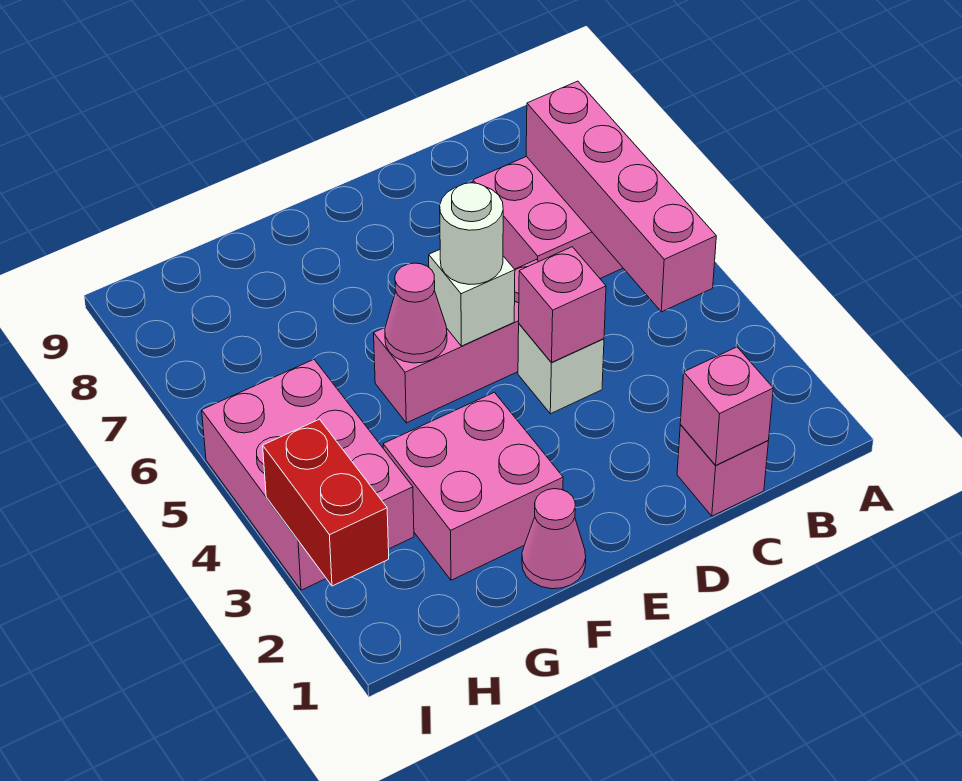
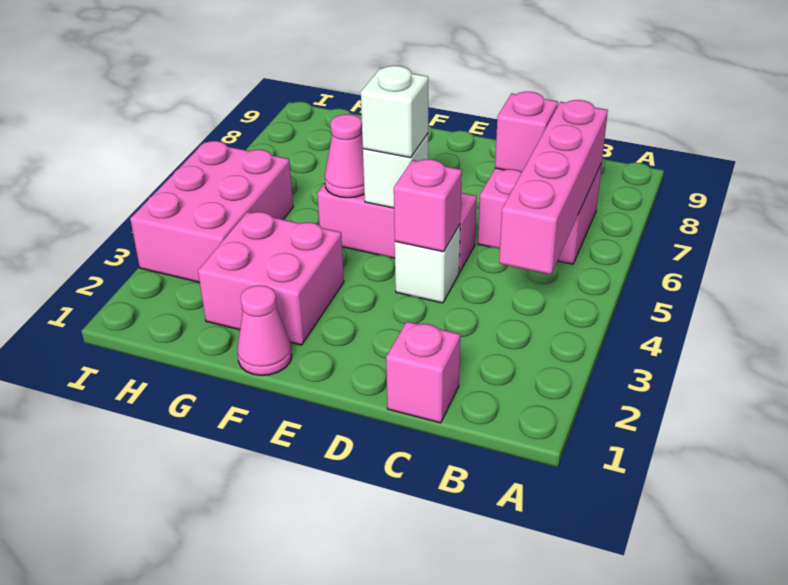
pink brick C1 level 2 -> pink brick C7 level 2
white round brick E5 level 3 -> white brick E5 level 3
red brick I2:I3 level 2 -> none

